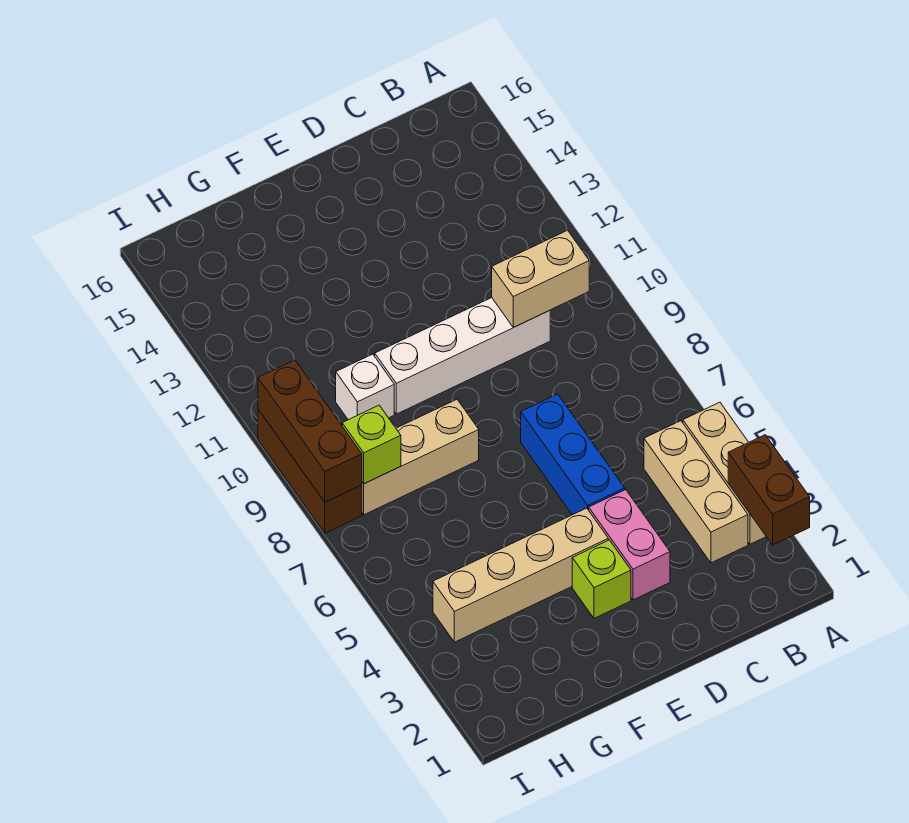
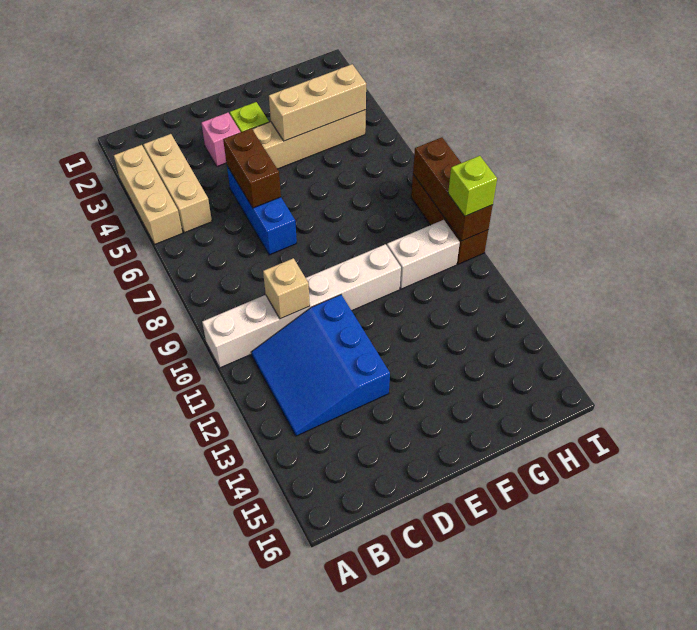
brown brick A2:A3 level 2 -> brown brick D5:D6 level 2
tan brick B10:C10 level 2 -> tan brick C10 level 2
none -> blue slope B11:D13 level 1 top D
white brick C10:F10 level 1 -> white brick A10:F10 level 1
pink brick D3:D4 level 1 -> pink brick D3 level 1
tan brick F8:H8 level 1 -> tan brick F4:H4 level 2
white brick G10 level 1 -> white brick G10:H10 level 1
lime brick H8 level 2 -> lime brick I10 level 3

